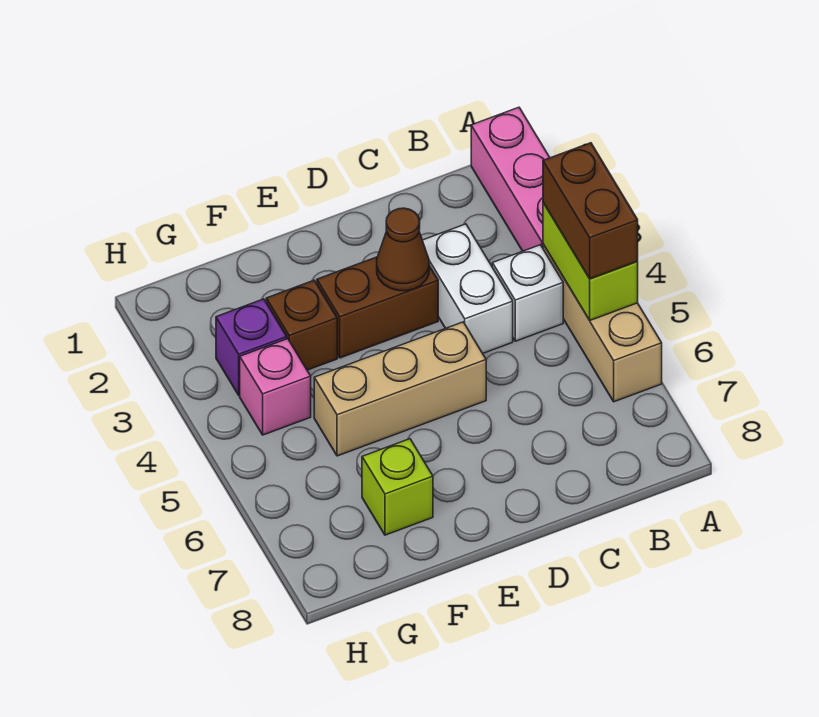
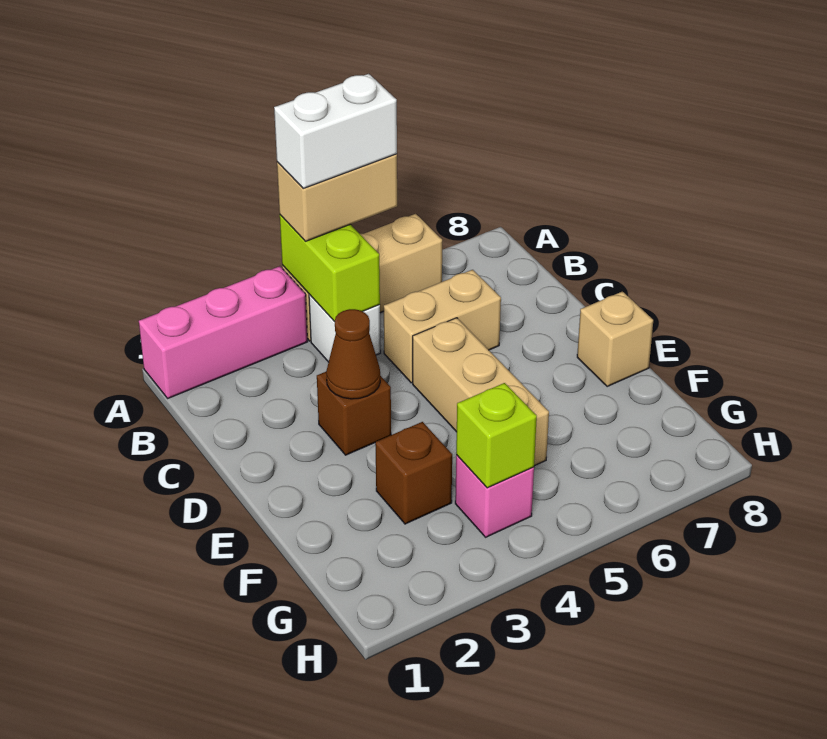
lime brick A4:A5 level 2 -> lime brick A4:B4 level 2
brown brick A4:A5 level 3 -> tan brick A4:A5 level 3
white brick C3:C4 level 1 -> white brick A4:A5 level 4
none -> tan brick C5:C6 level 1
brown brick D3:E3 level 1 -> brown brick D3 level 1
none -> tan brick E8 level 1
lime brick F7 level 1 -> lime brick G4 level 2
purple brick G3 level 1 -> none

